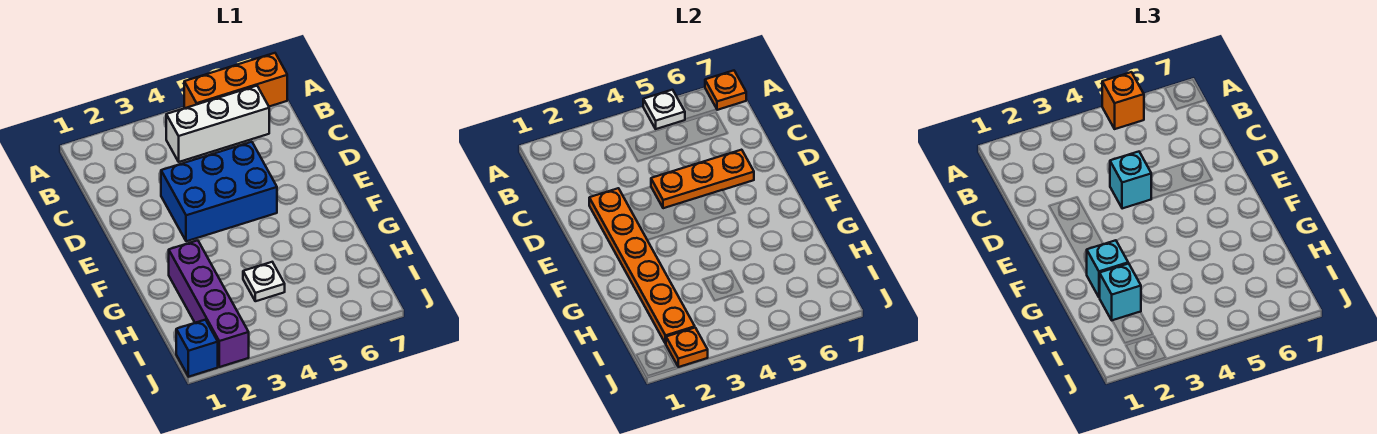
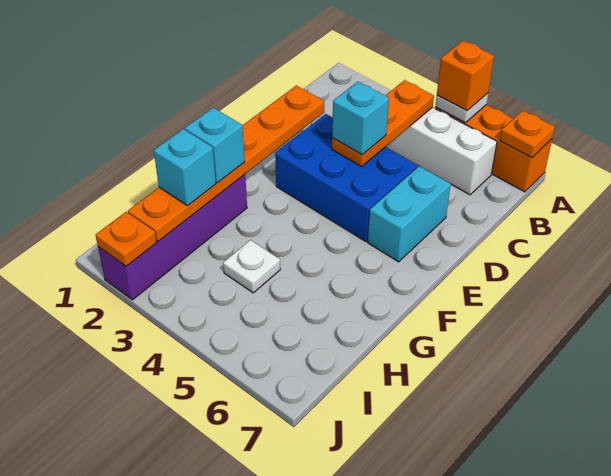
orange plate D4:D6 level 2 -> orange plate B4:D4 level 2
none -> cyan brick D6:E6 level 1
blue brick J1 level 1 -> none

